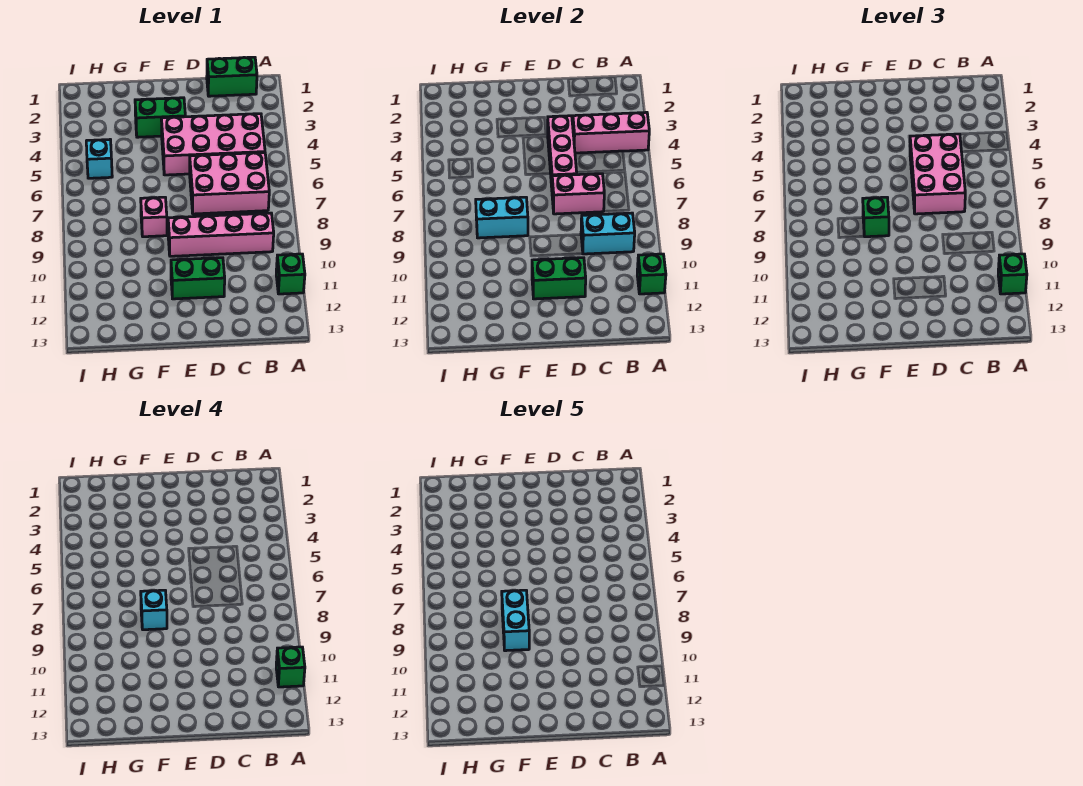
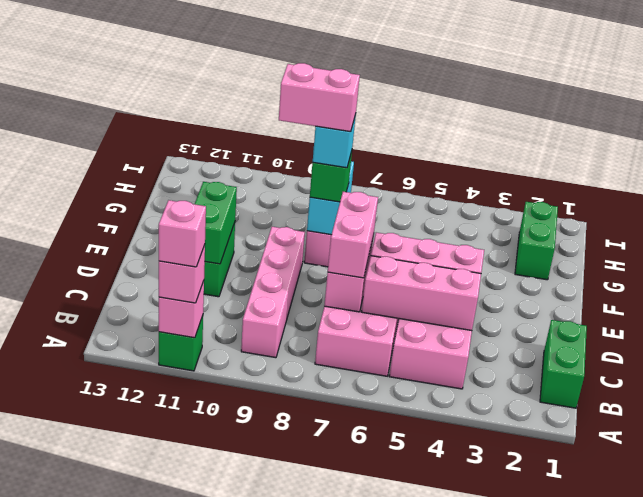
pink brick A4:C4 level 2 -> pink brick C4:C6 level 2
green brick A11 level 2 -> pink brick A11 level 2
green brick A11 level 3 -> pink brick A11 level 3
green brick A11 level 4 -> pink brick A11 level 4
cyan brick B9:C9 level 2 -> none
pink brick C5:D7 level 3 -> pink brick C7:D7 level 3
green brick E3:F3 level 1 -> green brick G2:H2 level 1
cyan brick F8:F9 level 5 -> pink brick F8:F9 level 5
cyan brick H5 level 1 -> none

